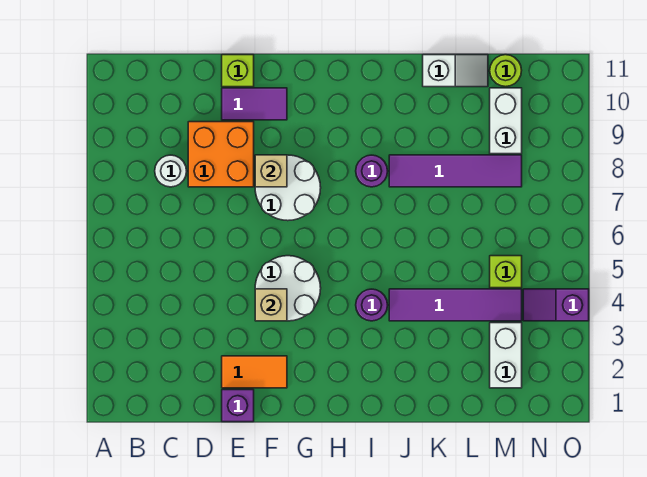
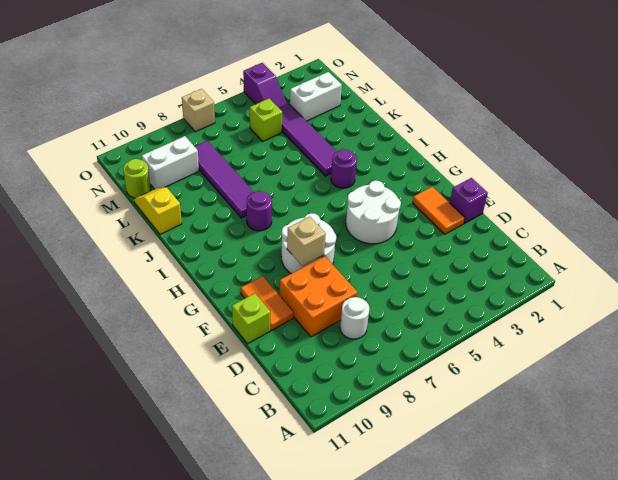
purple tile E10:F10 level 1 -> orange tile E10:F10 level 1
tan brick F4 level 2 -> tan brick O7 level 1
white slope K11:L11 level 1 top K -> yellow slope K11:L11 level 1 top K

